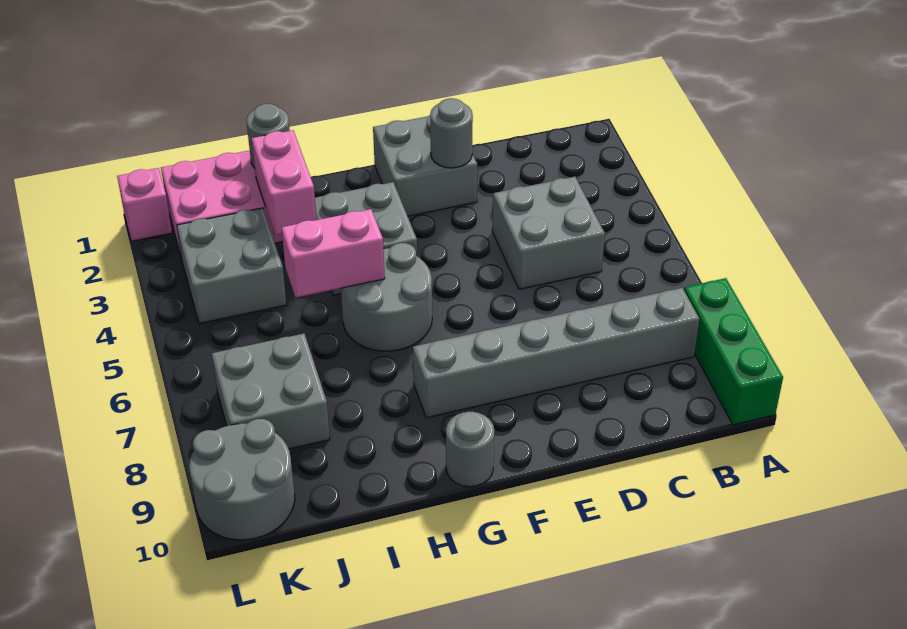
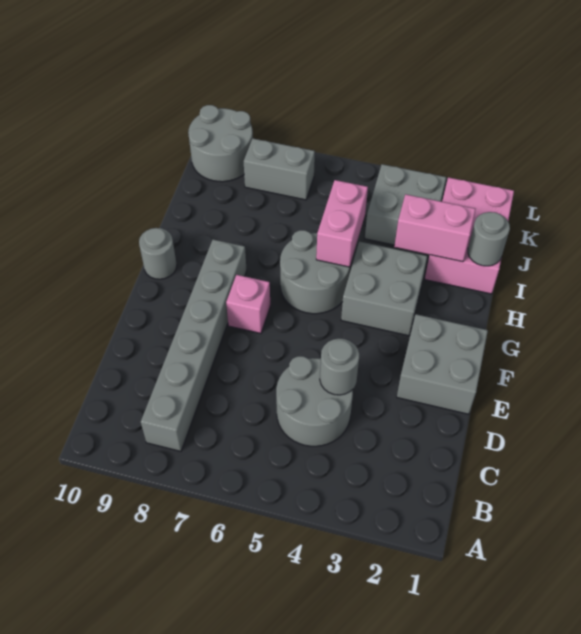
green brick A8:A10 level 1 -> none
grey brick C4:D5 level 1 -> grey round brick C4:D5 level 1
grey round brick E2 level 2 -> grey round brick D4 level 2
grey brick J7:K8 level 1 -> grey brick K7:K8 level 1
pink brick L1 level 1 -> pink brick F7 level 1

